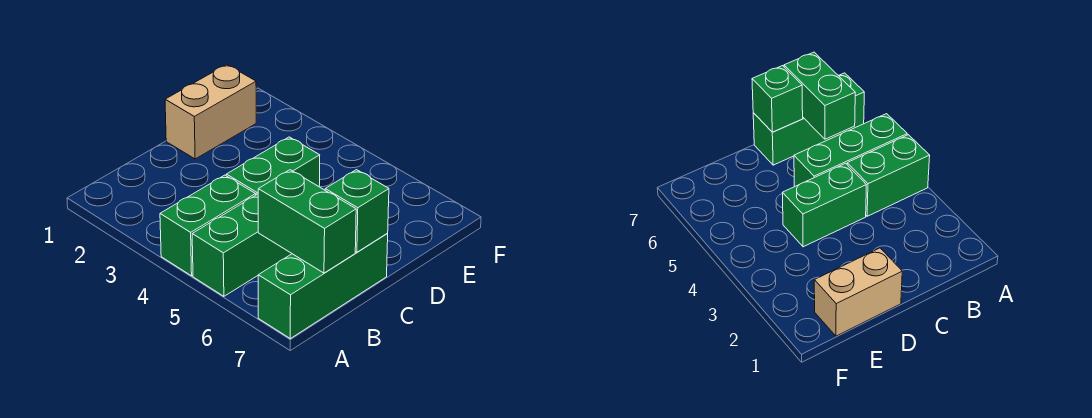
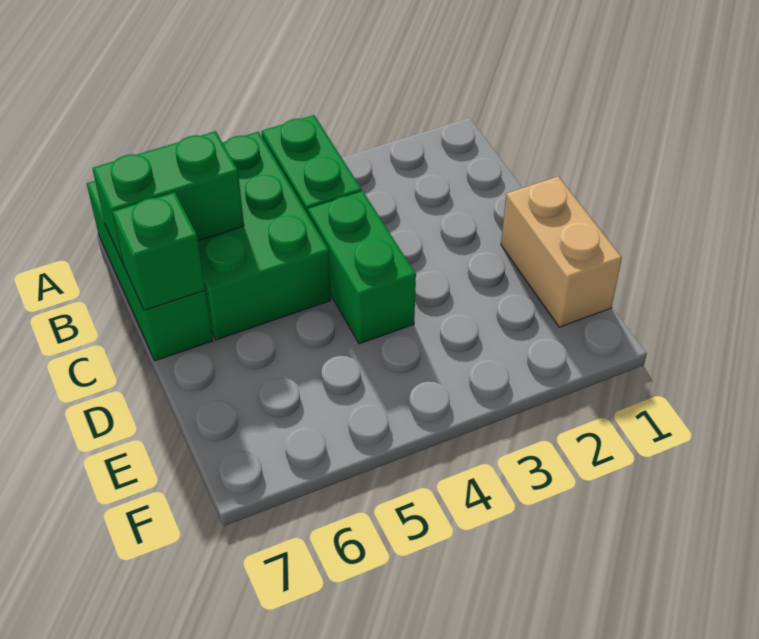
green brick A5:C5 level 1 -> green brick A5:C6 level 1

